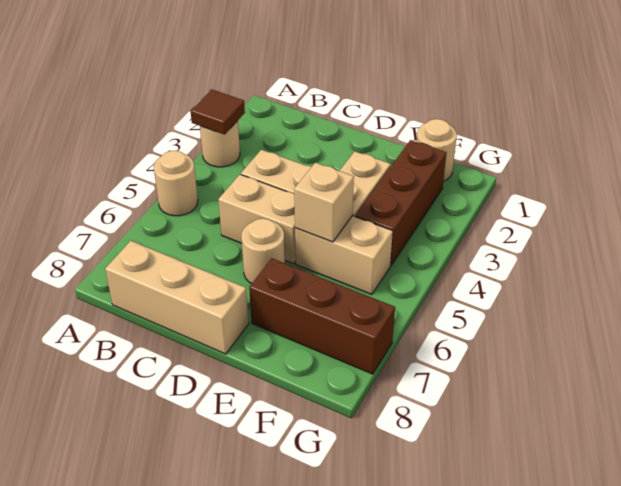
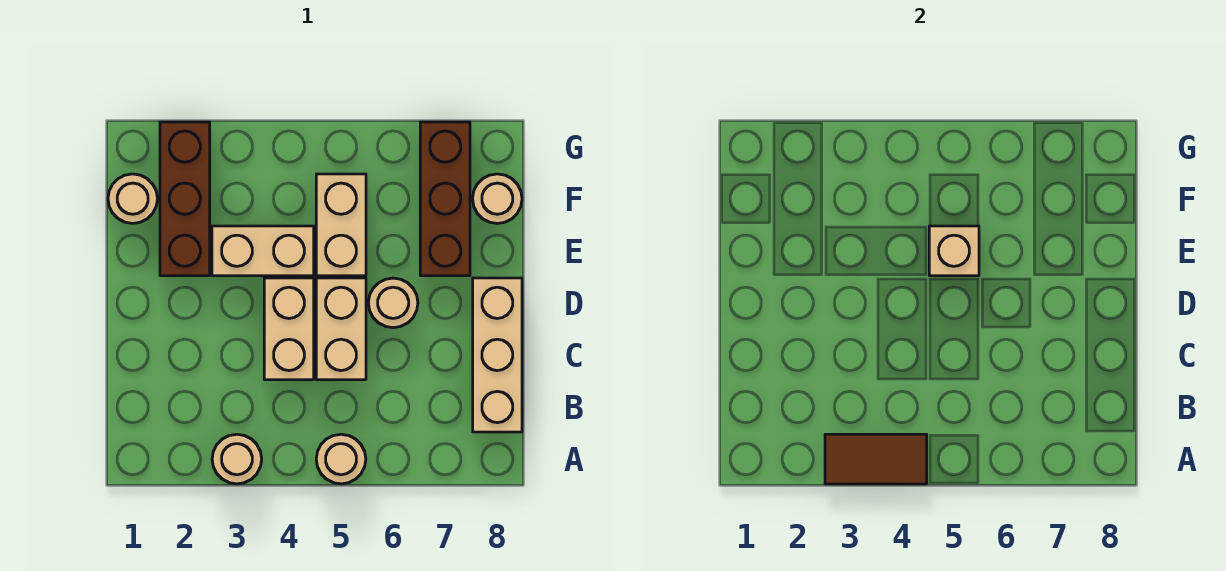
brown tile A3 level 2 -> brown tile A3:A4 level 2
brown brick F2:F4 level 1 -> brown brick E2:G2 level 1
none -> tan round brick F8 level 1

